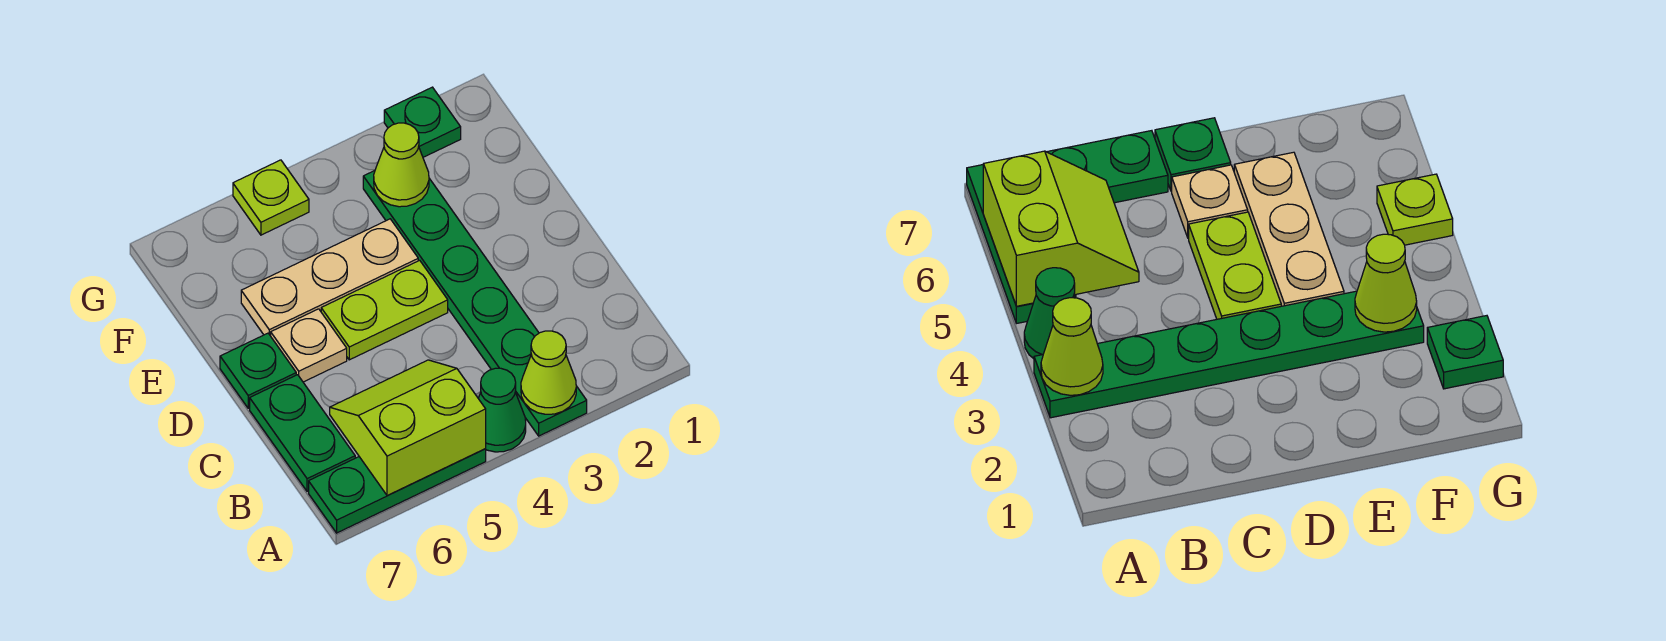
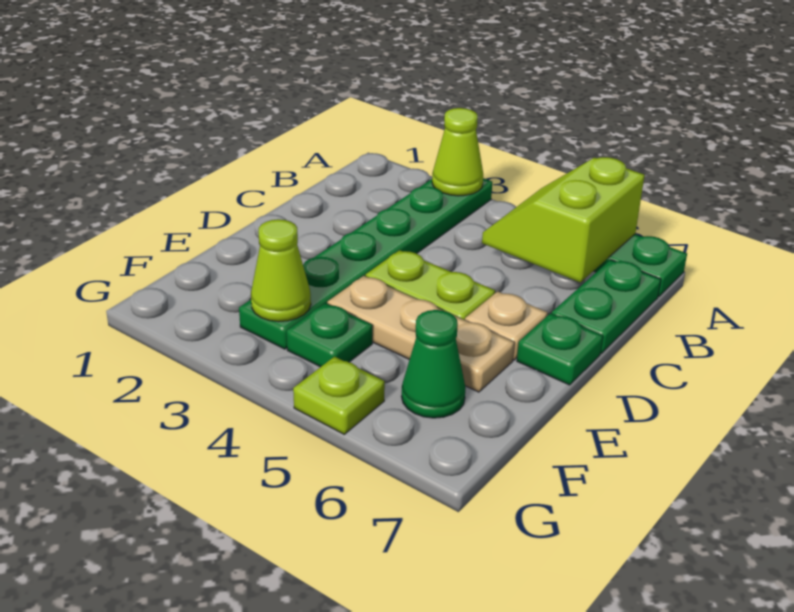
green cone A4 level 1 -> green cone F6 level 1
lime slope A5:B6 level 2 top A -> lime slope A5:B6 level 2 top 6
green plate G2 level 1 -> green plate F4 level 1

